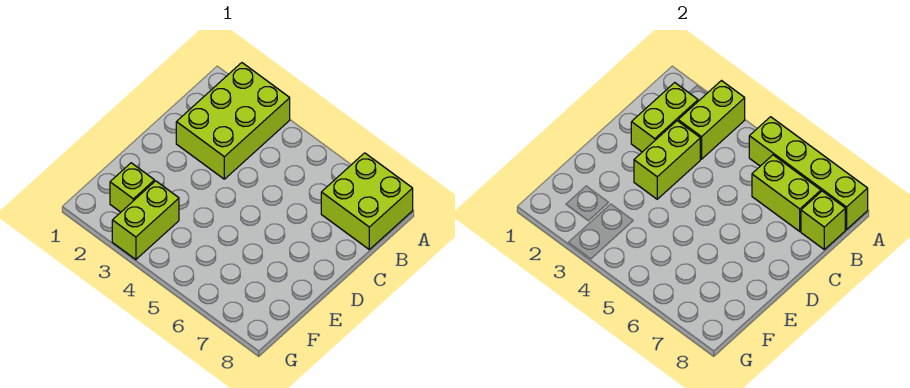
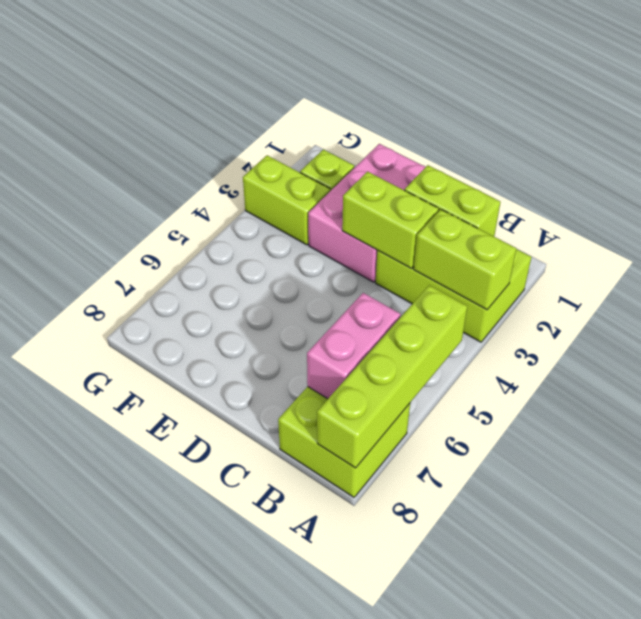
lime brick B6:B7 level 2 -> pink brick B6:B7 level 2
lime brick B8 level 2 -> none
none -> pink brick D1:E3 level 1

